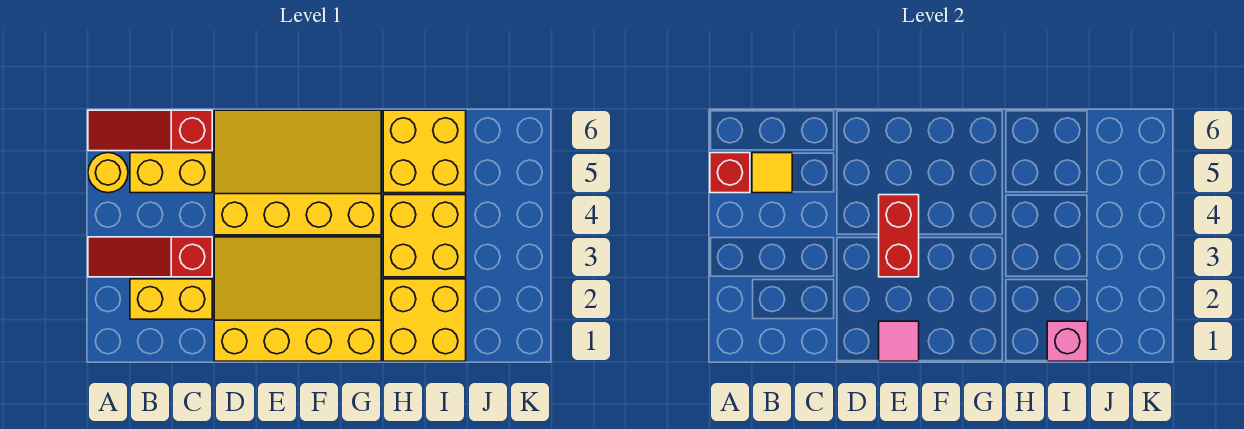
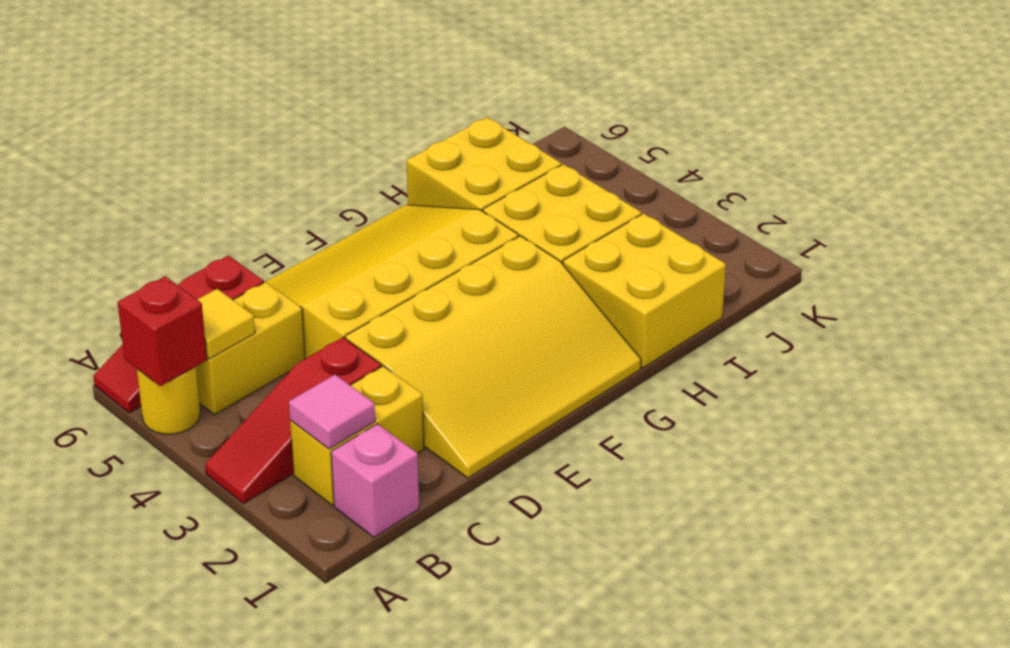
yellow slope D1:G3 level 1 top 1 -> yellow slope D1:G3 level 1 top 3
pink tile E1 level 2 -> pink tile B2 level 2
red brick E3:E4 level 2 -> none
pink brick I1 level 2 -> pink brick B1 level 1

